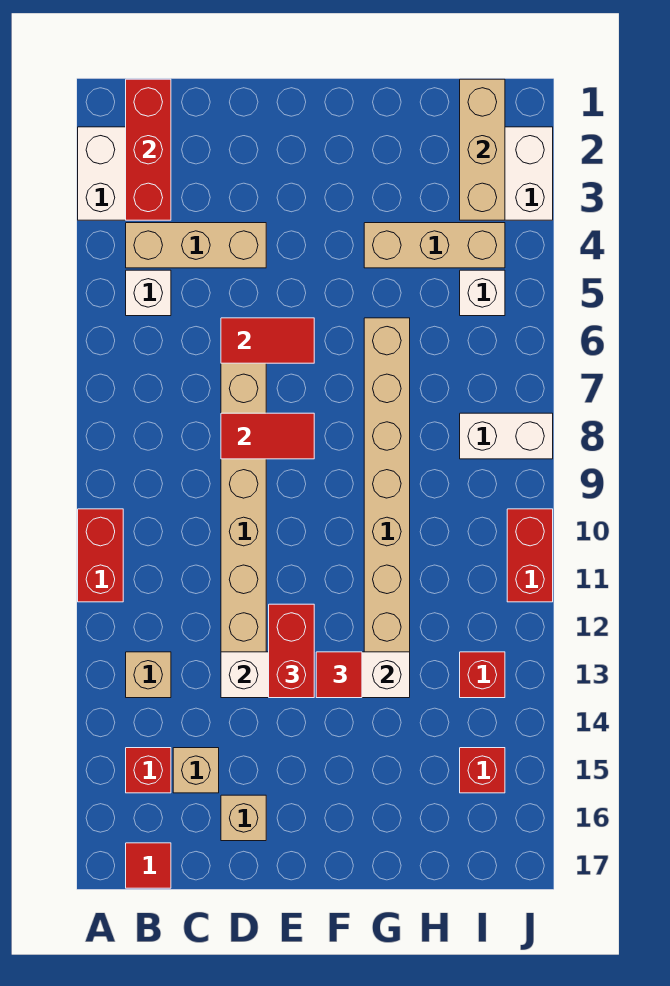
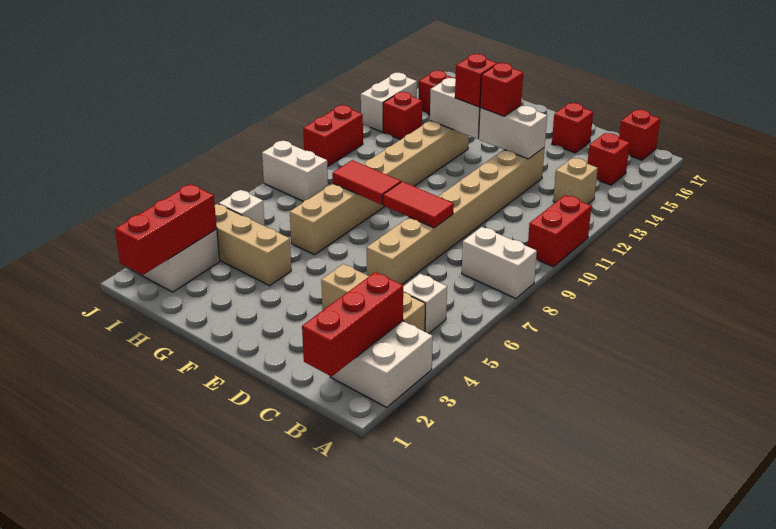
none -> white brick A8:B8 level 1
red tile B17 level 1 -> red brick B17 level 1
tan brick C15 level 1 -> none
red tile D6:E6 level 2 -> red tile F8:G8 level 2
tan brick D16 level 1 -> red brick D16 level 1
red brick E12:E13 level 3 -> red brick E13 level 3
red tile F13 level 3 -> red brick F13 level 3
tan brick I1:I3 level 2 -> red brick I1:I3 level 2
none -> white brick J13:J14 level 1

